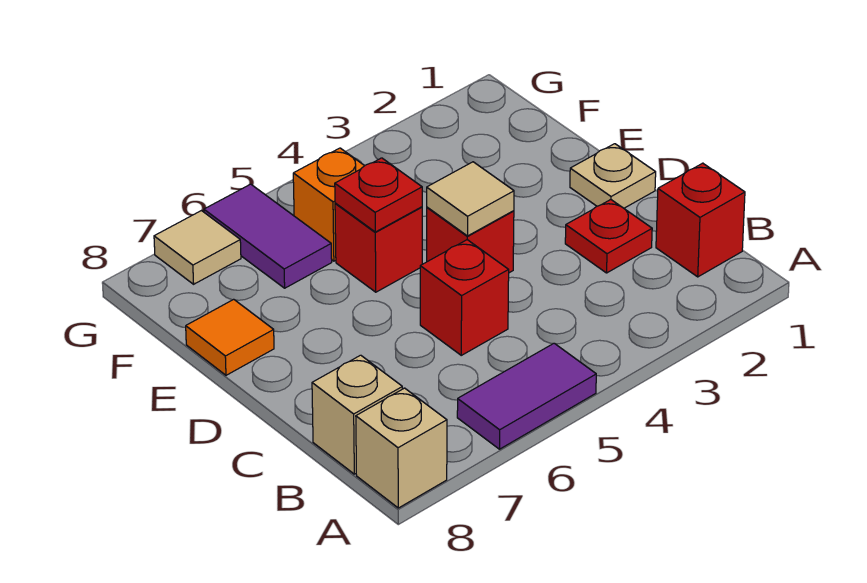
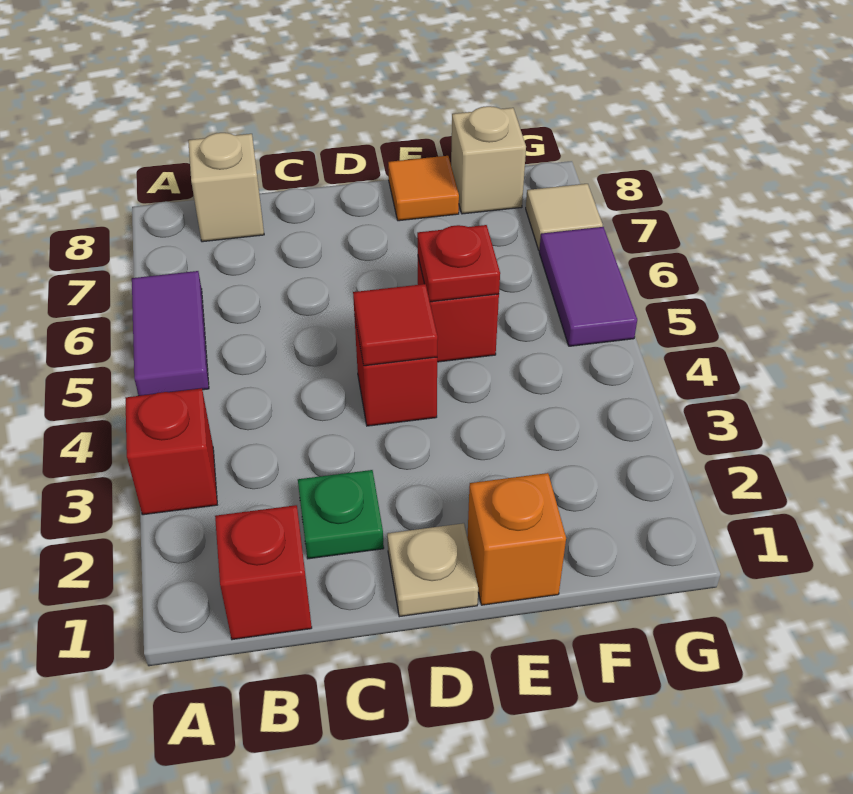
tan brick A8 level 1 -> tan brick F8 level 1
red plate C2 level 1 -> green plate C2 level 1
red brick C5 level 1 -> red brick A3 level 1
tan tile D4 level 2 -> red tile D4 level 2
orange brick F5 level 1 -> orange brick E1 level 1
purple tile F6:G6 level 1 -> purple tile G5:G6 level 1

